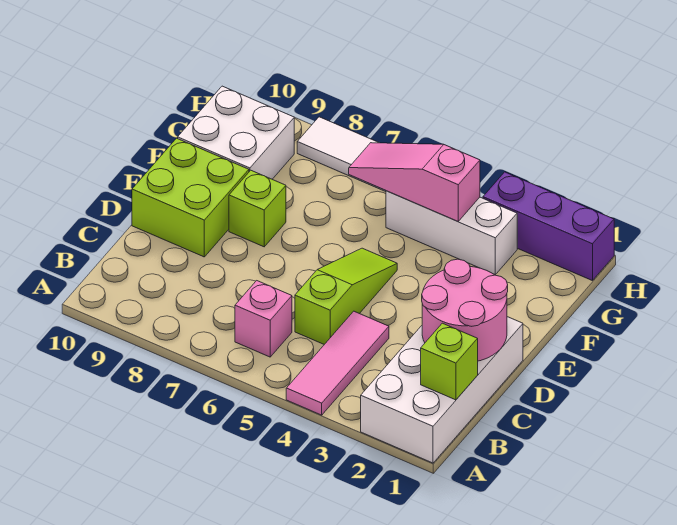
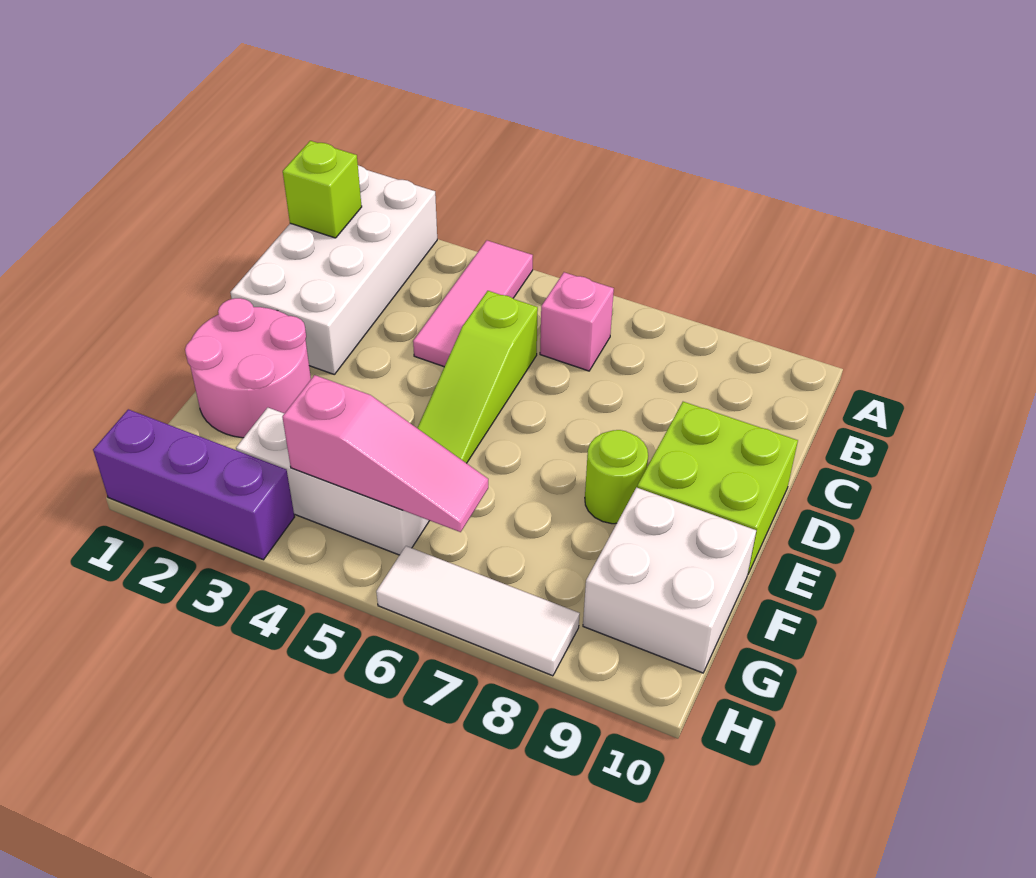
pink round brick C1:D2 level 2 -> pink round brick E1:F2 level 1
lime brick E8 level 1 -> lime round brick E8 level 1

